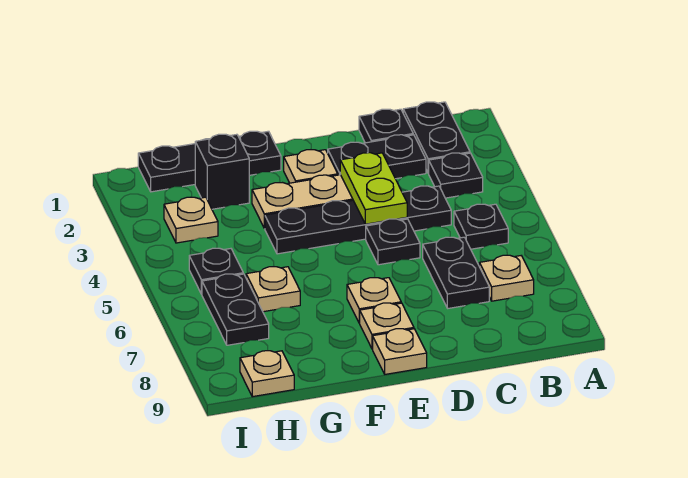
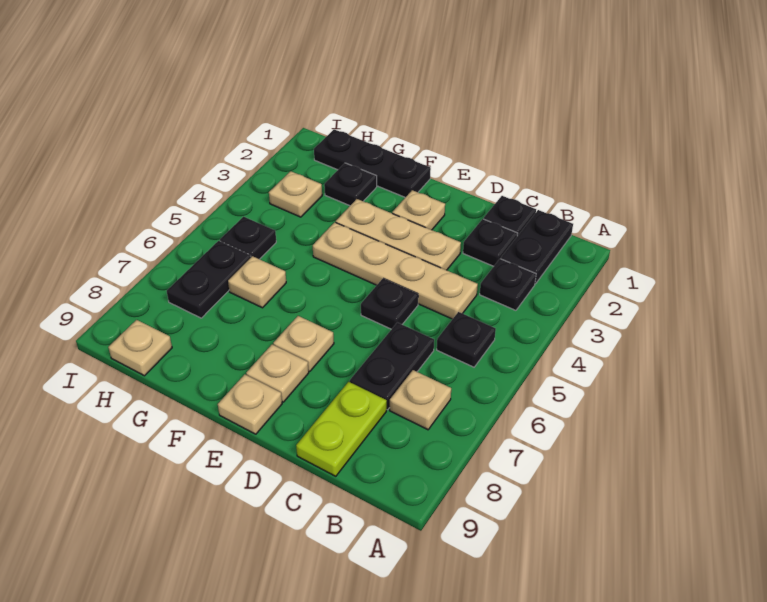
black plate C2:D2 level 1 -> black plate C2 level 1
black plate C4:F4 level 1 -> tan plate C4:F4 level 1
lime plate D3:D4 level 2 -> lime plate C8:C9 level 1
black brick G2 level 1 -> black plate G2 level 1

